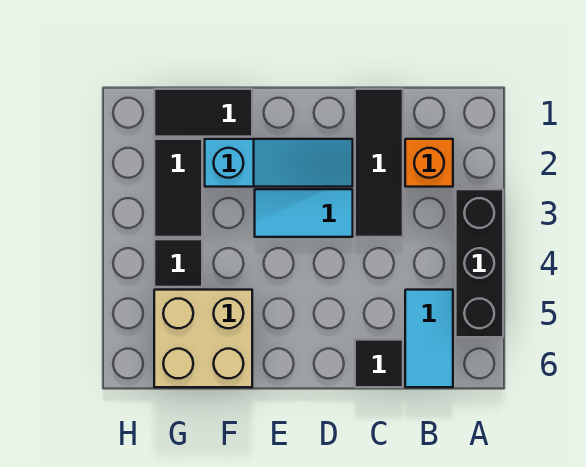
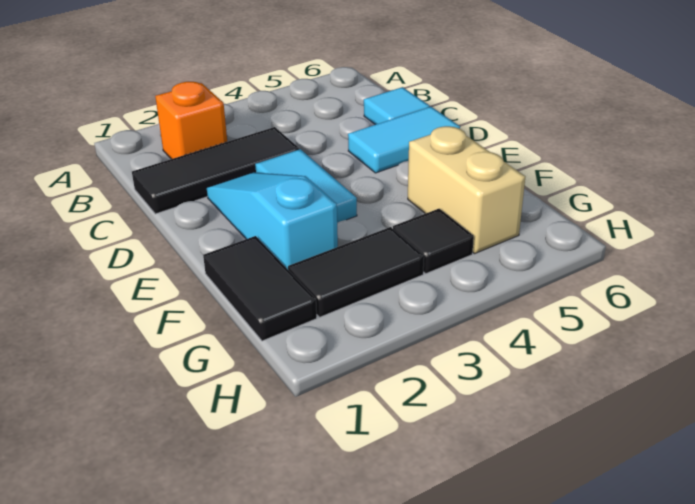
black brick A3:A5 level 1 -> none
cyan tile B5:B6 level 1 -> cyan tile D5:D6 level 1
black tile C6 level 1 -> cyan tile C6 level 1
tan brick F5:G6 level 1 -> tan brick F5:G5 level 1

